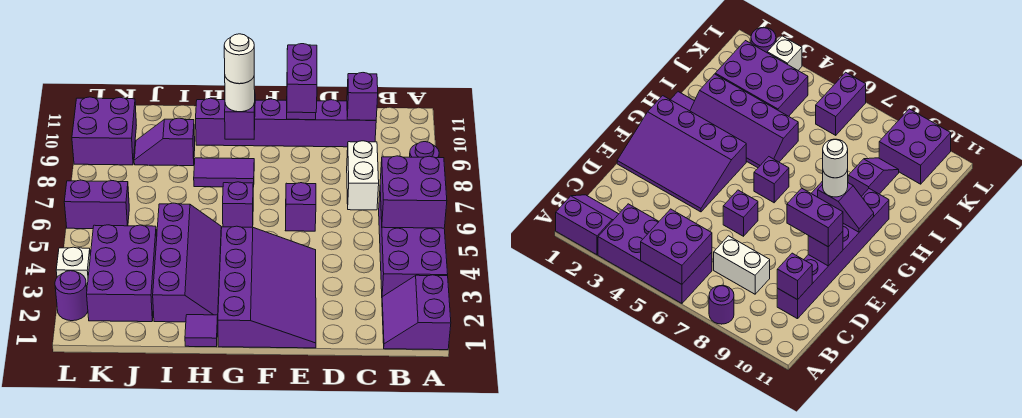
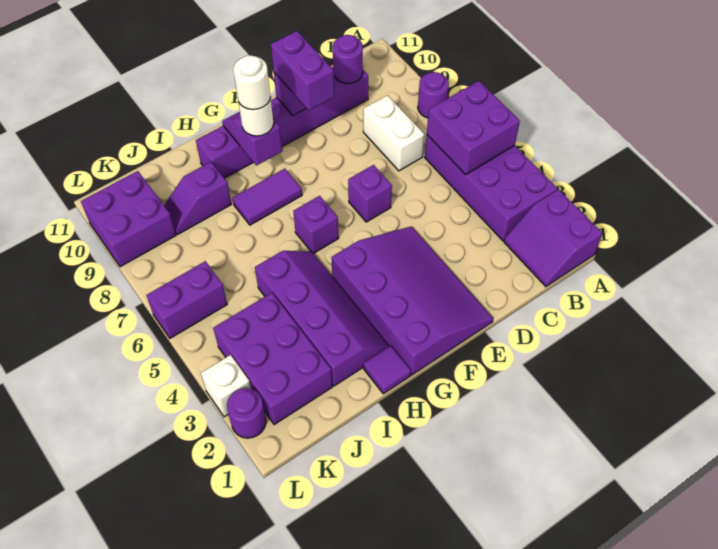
purple brick C10 level 2 -> purple round brick C10 level 2

